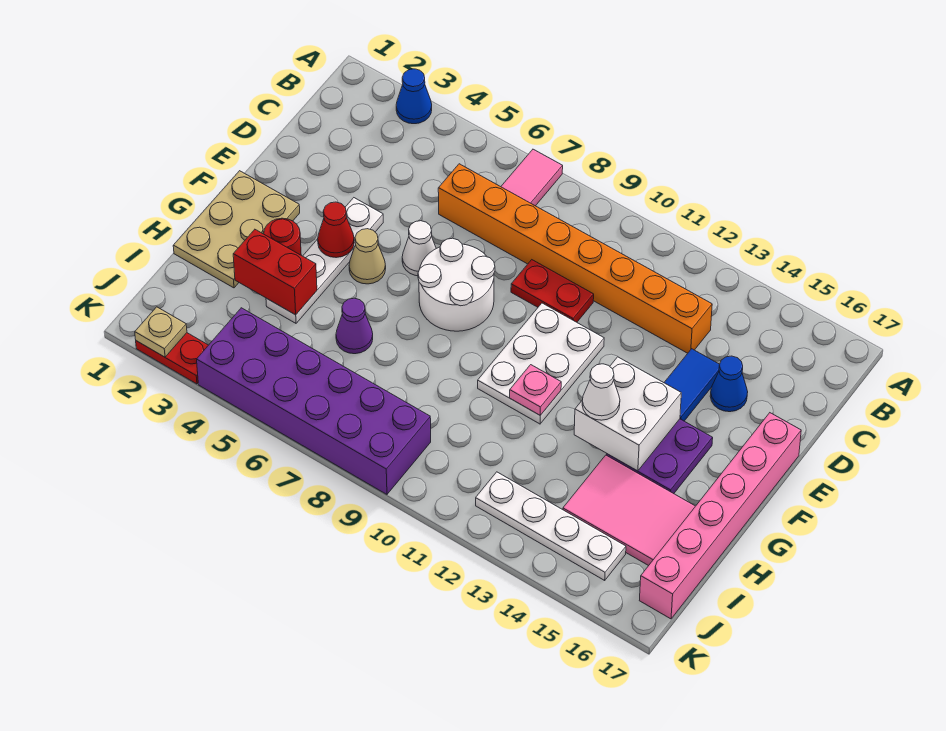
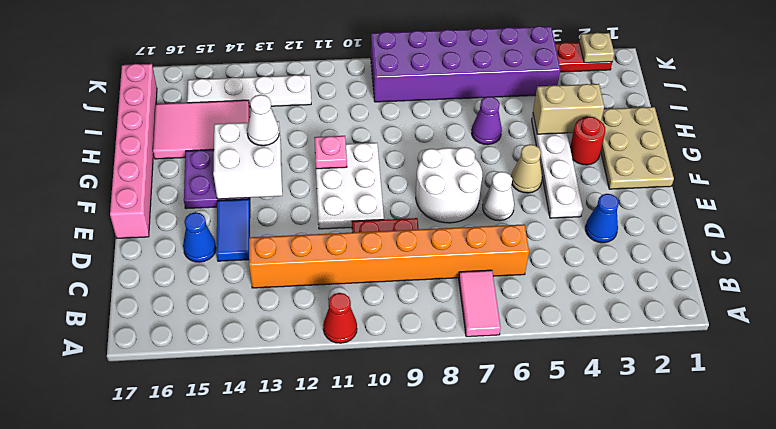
blue cone A3 level 1 -> blue cone D3 level 1
red cone F4 level 2 -> red cone A11 level 1
red brick H3:H4 level 2 -> tan brick H3:H4 level 2

